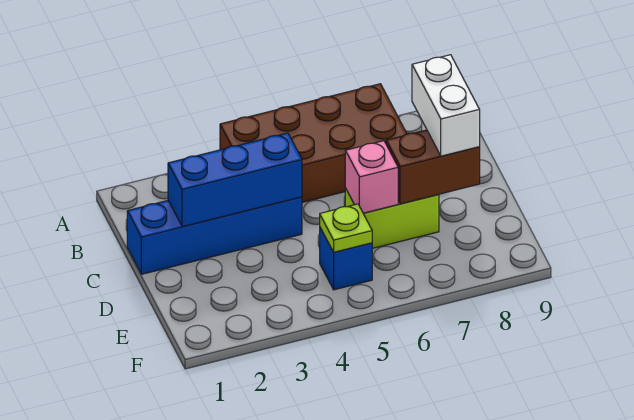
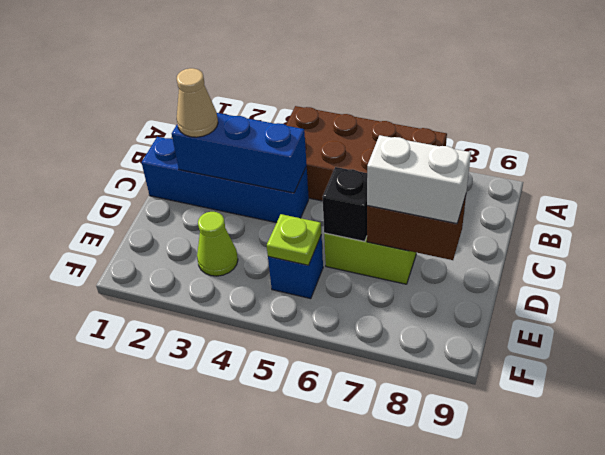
none -> tan cone C2 level 3
white brick C8:D8 level 3 -> white brick D7:D8 level 3
pink brick D6 level 2 -> black brick D6 level 2
none -> lime cone E3 level 1

